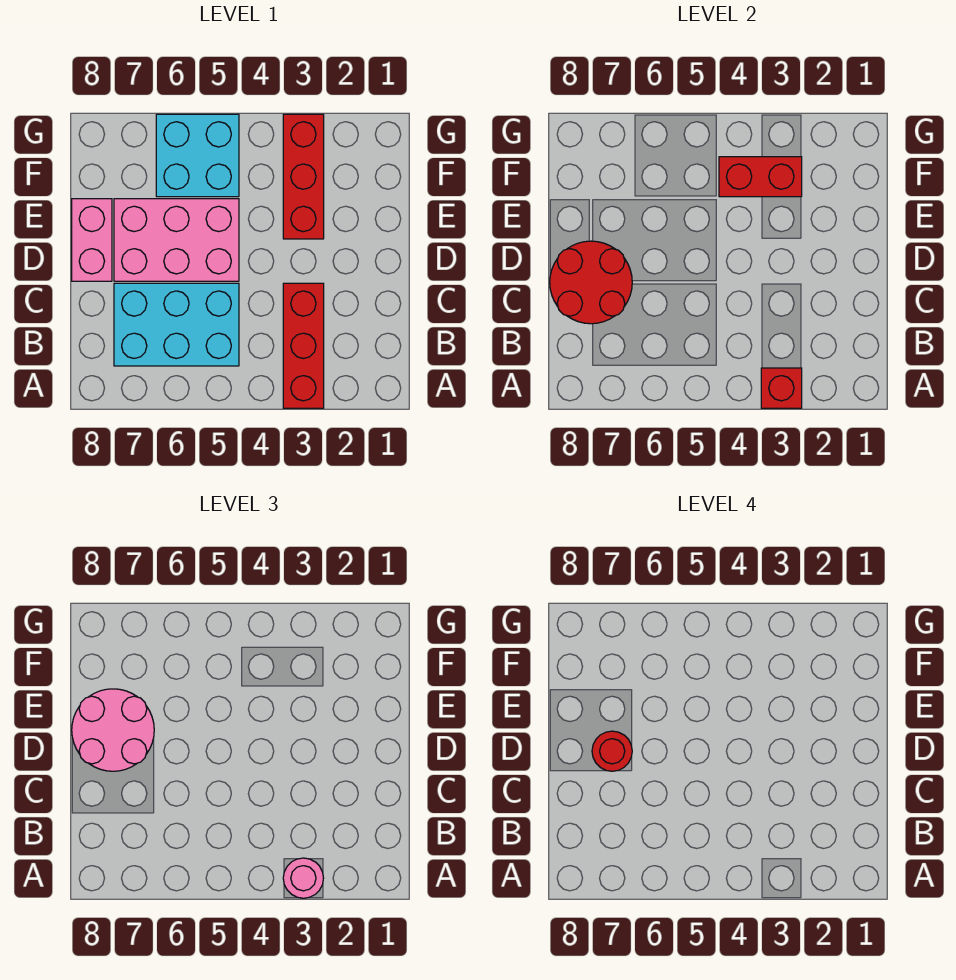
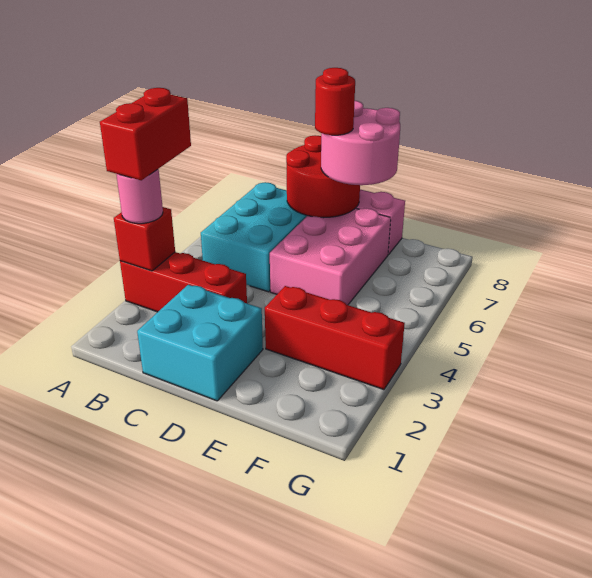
red brick F3:F4 level 2 -> red brick A3:A4 level 4
cyan brick F5:G6 level 1 -> cyan brick C1:D2 level 1

